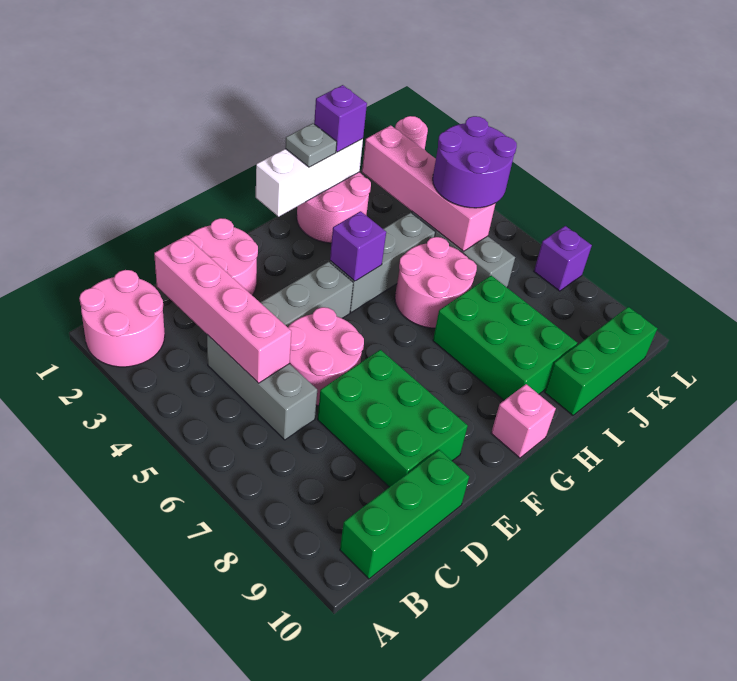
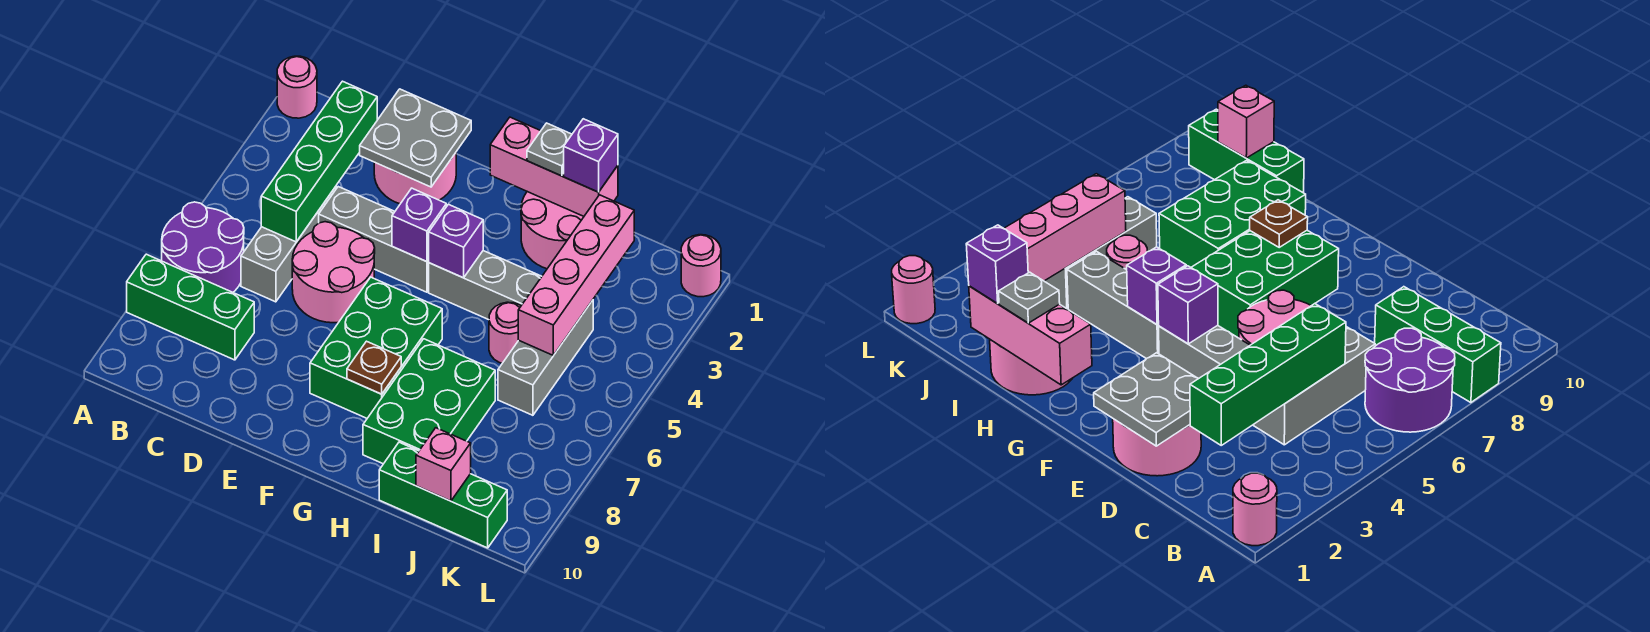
pink round brick A1:B2 level 1 -> pink round brick A1 level 1
green brick B10:D10 level 1 -> green brick A8:C8 level 1
pink brick C2:C5 level 2 -> green brick C2:C5 level 2
none -> grey plate D1:E2 level 2
green brick D7:E9 level 1 -> green brick F6:G8 level 1
white brick G1:I1 level 2 -> pink brick G1:I1 level 2
none -> brown plate G8 level 2
pink brick G10 level 1 -> pink brick J10 level 2
pink round brick H5:I6 level 1 -> pink round brick I5 level 1
purple round brick J4:K5 level 3 -> purple round brick A6:B7 level 1
purple brick L7 level 1 -> purple brick F4 level 2

